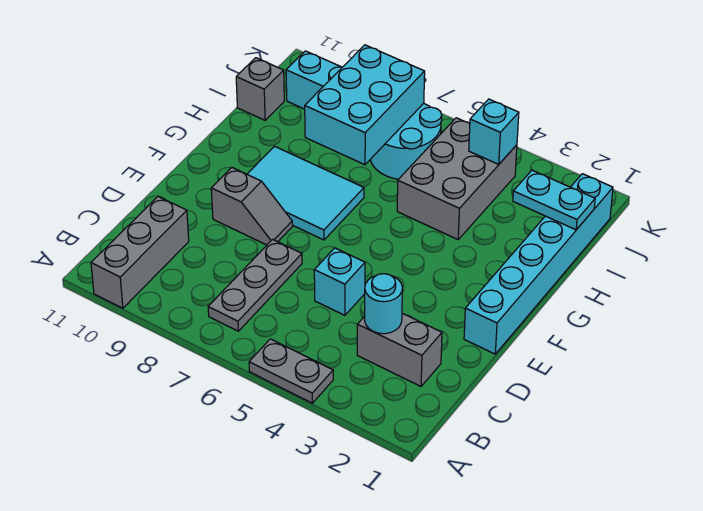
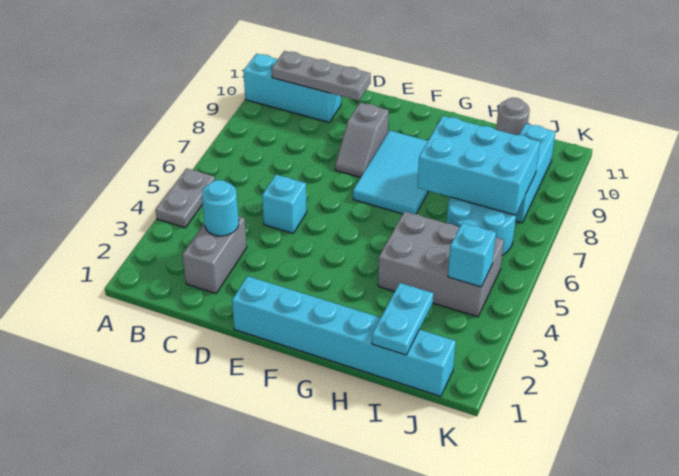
grey brick A10:C10 level 1 -> cyan brick A10:C10 level 1
grey plate B7:D7 level 1 -> grey plate B10:D10 level 2
grey brick I11 level 1 -> grey round brick I11 level 1

